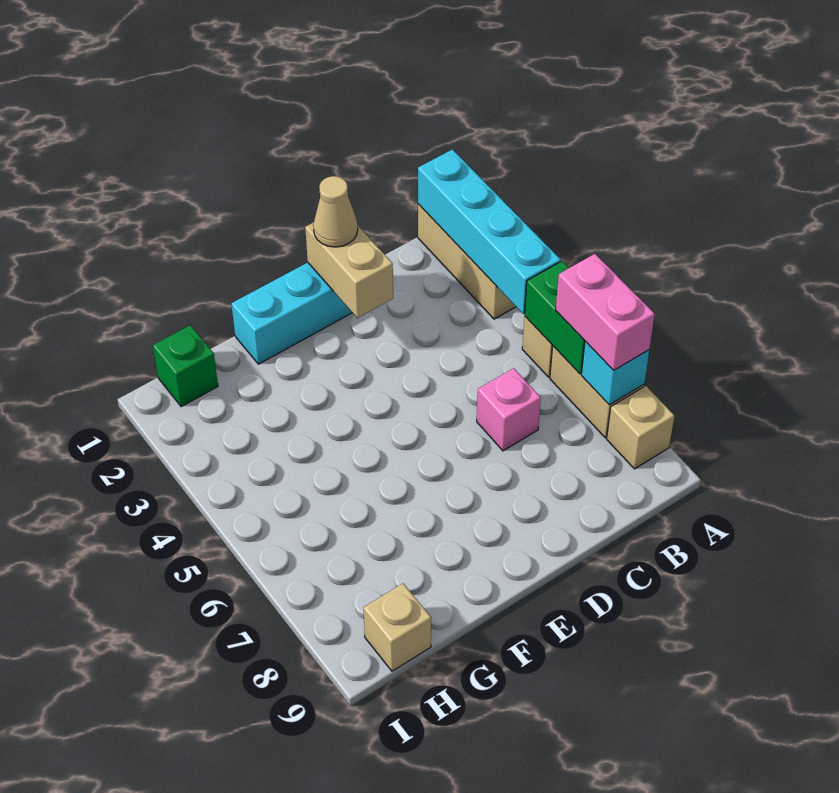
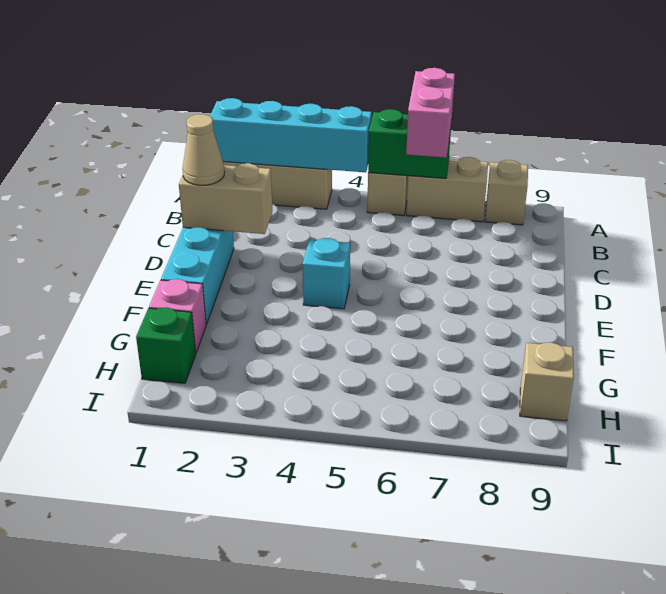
pink brick A6:A7 level 3 -> pink brick A6:B6 level 3
cyan brick A7 level 2 -> cyan brick E4 level 1
pink brick C6 level 1 -> pink brick G1 level 1

